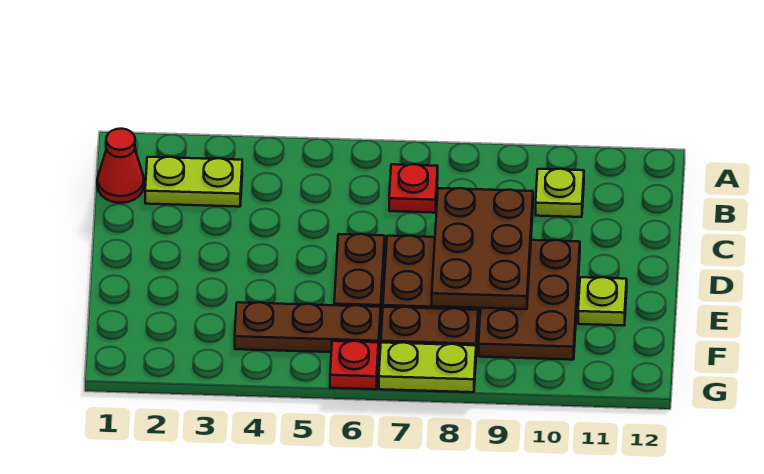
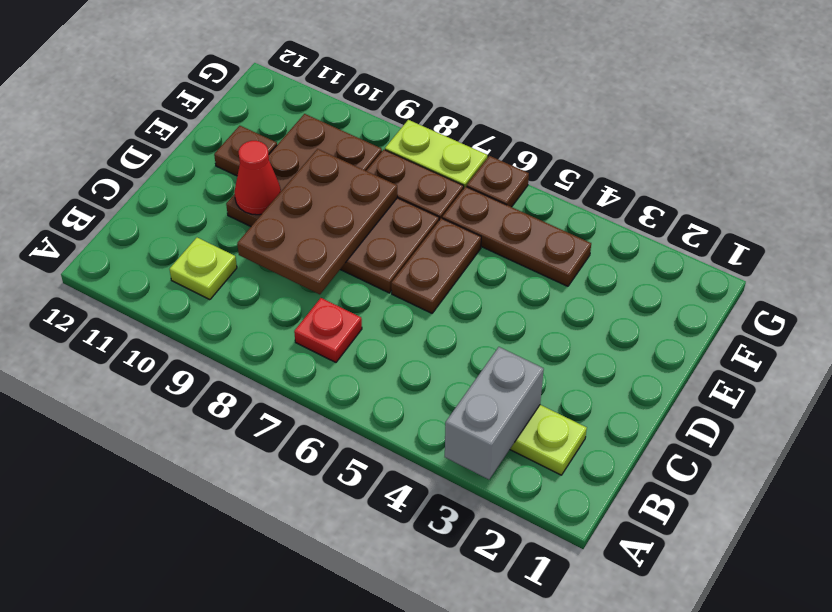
none -> grey brick A3:B3 level 2
red cone B1 level 1 -> red cone D10 level 2
lime plate E11 level 1 -> brown plate E11 level 1
red plate G6 level 1 -> brown plate G6 level 1

